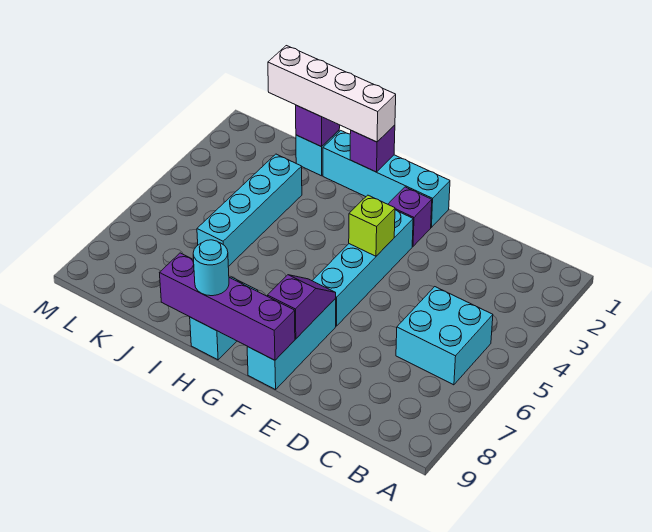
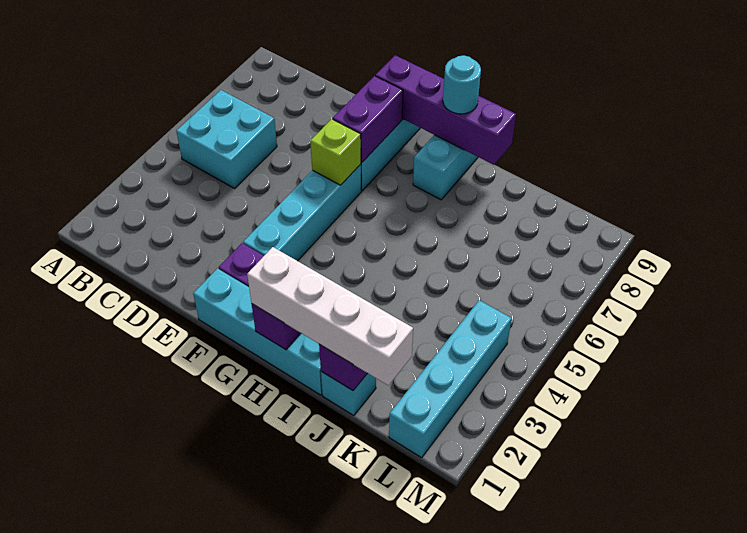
lime brick F4 level 2 -> lime brick F6 level 2
purple slope F7:F8 level 2 top 8 -> purple brick F7:F8 level 2
cyan brick J3:J6 level 1 -> cyan brick L1:L4 level 1

